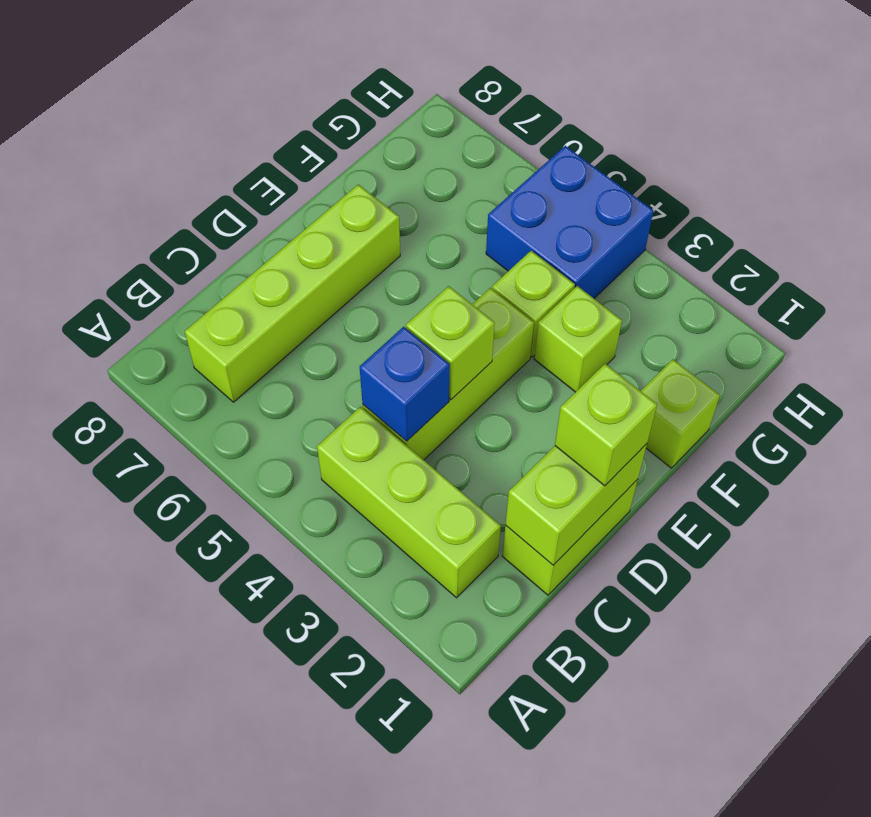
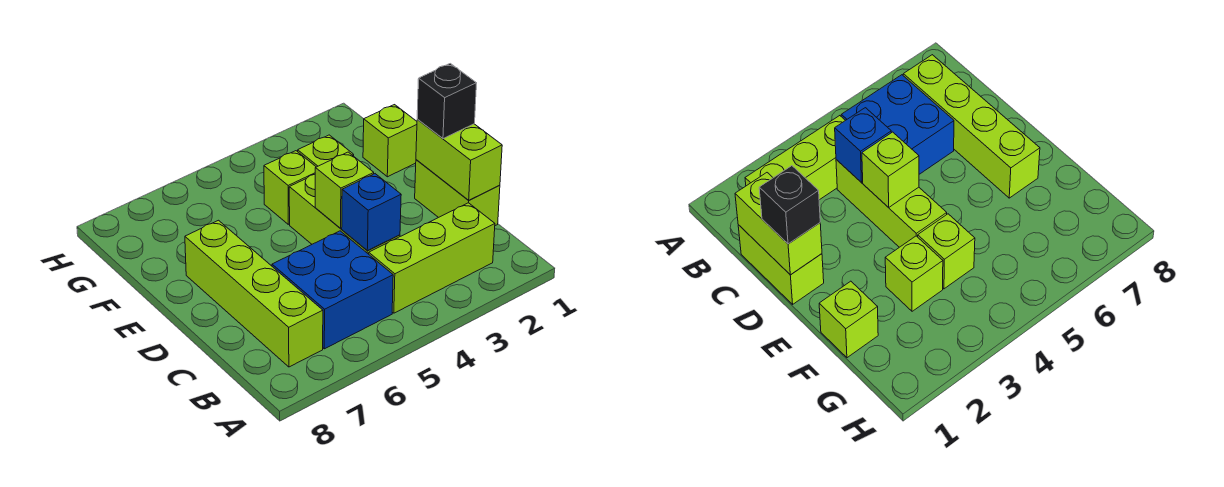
lime brick D1 level 3 -> black brick D1 level 3
blue brick G4:H5 level 1 -> blue brick B5:C6 level 1

